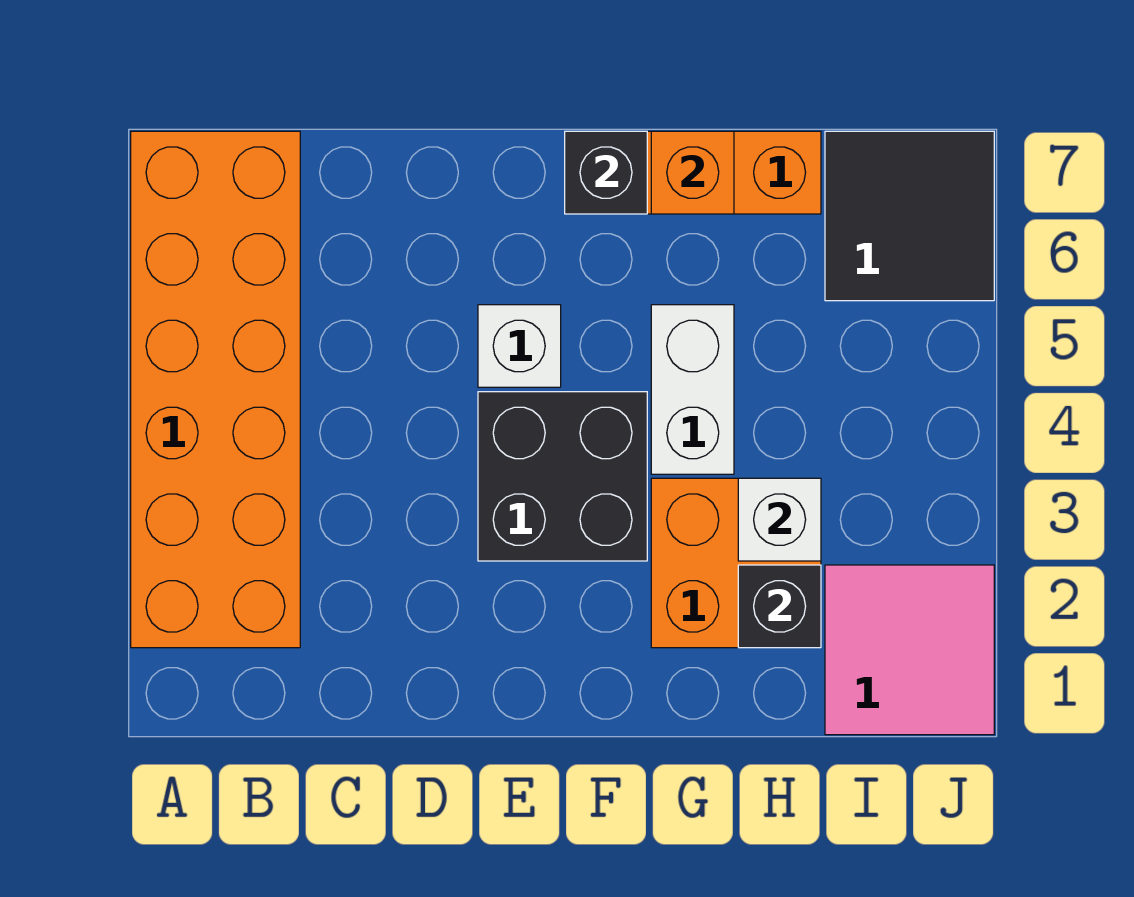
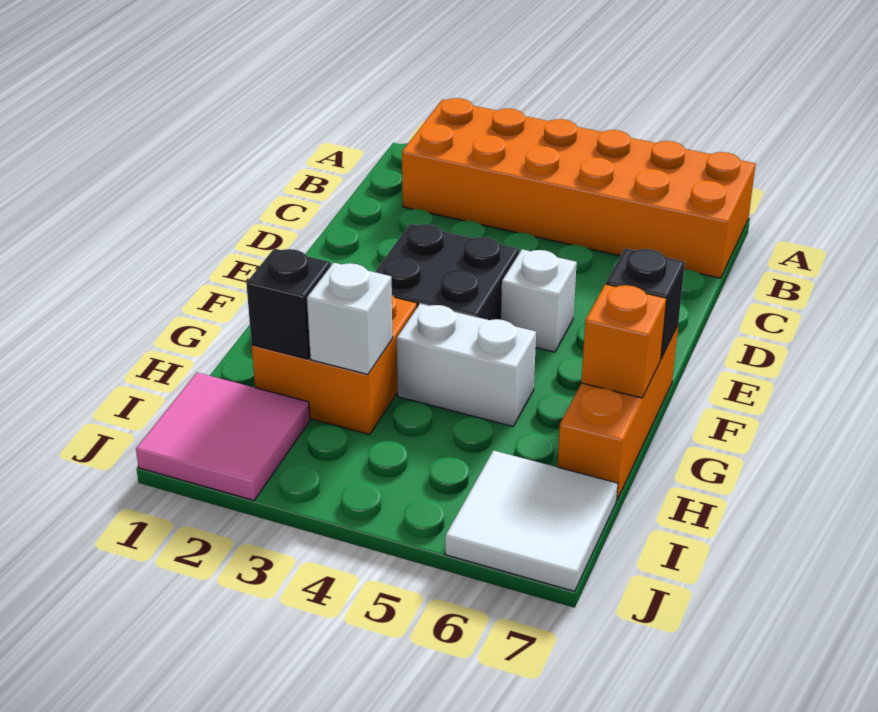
black tile I6:J7 level 1 -> white tile I6:J7 level 1

